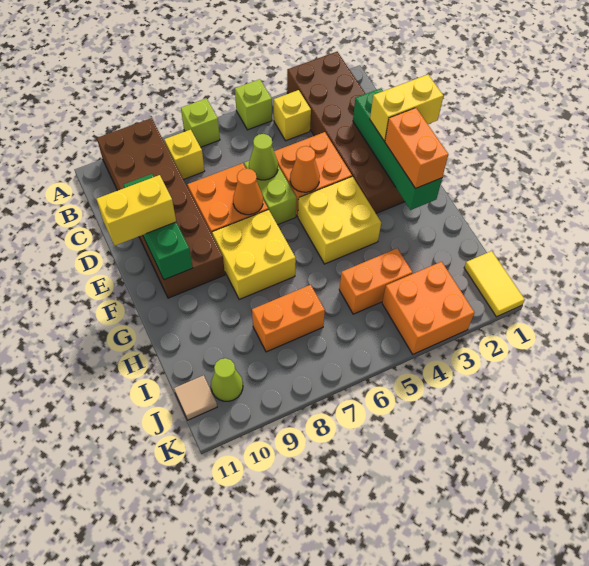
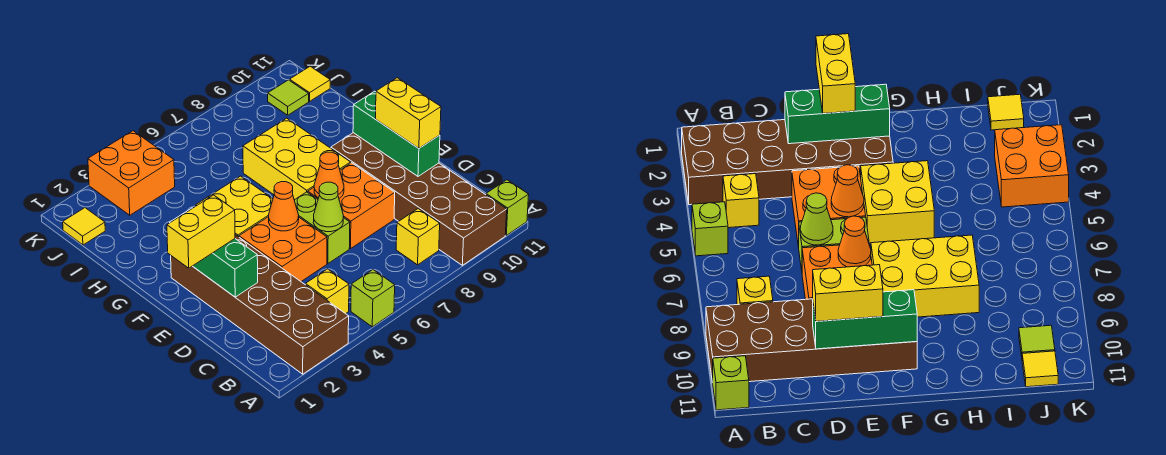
lime brick A7 level 1 -> lime brick A11 level 1
green brick D2:G2 level 2 -> green brick D2:F2 level 2
yellow brick E10:E11 level 3 -> yellow brick D10:E10 level 3
orange brick F2:G2 level 3 -> none
yellow brick F7:G8 level 1 -> yellow brick F7:H8 level 1
orange brick I4:I5 level 1 -> none
orange brick I7:I8 level 1 -> none
yellow tile J1:K1 level 1 -> yellow tile J1 level 1
lime cone J10 level 1 -> lime tile J10 level 1
tan tile J11 level 1 -> yellow tile J11 level 1

